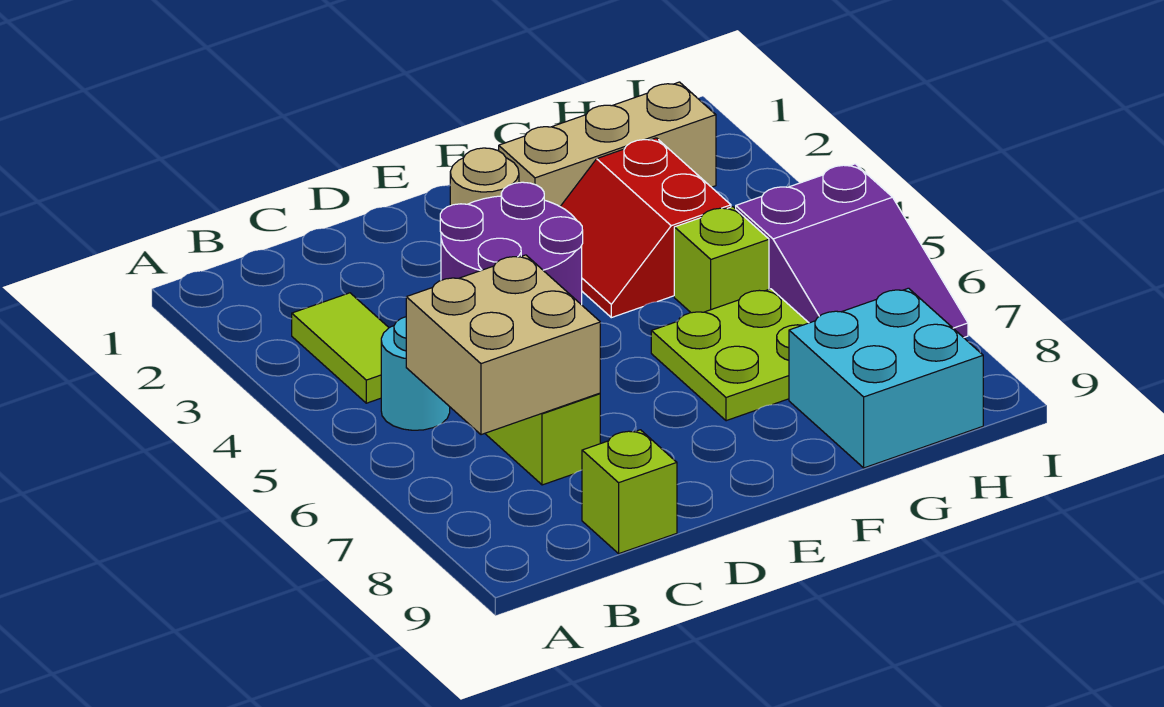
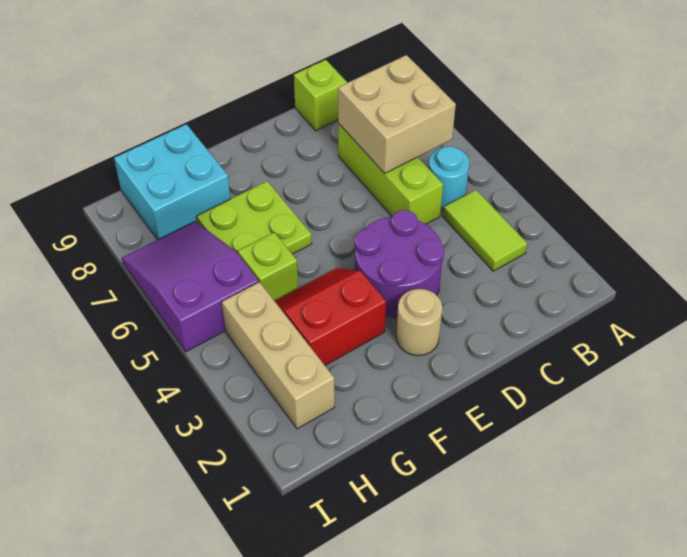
tan brick F2:H2 level 1 -> tan brick H2:H4 level 1
red slope F3:G4 level 1 top G -> red slope F3:G4 level 1 top 3

